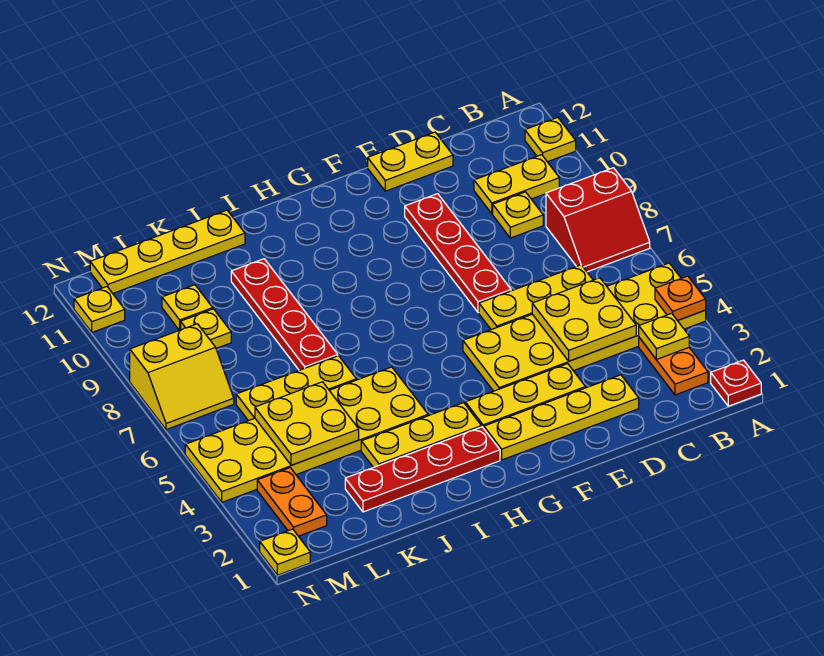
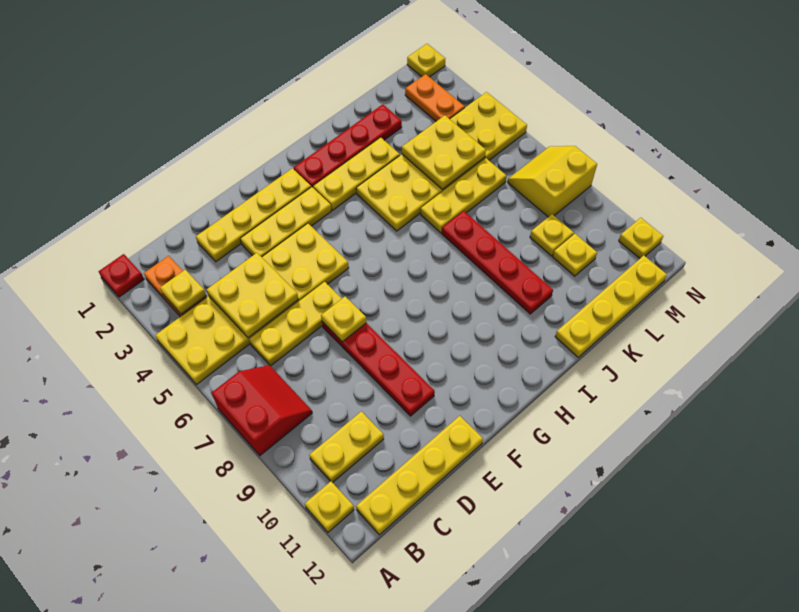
orange plate A4 level 2 -> none
red slope A7:B8 level 1 top 8 -> red slope A7:B8 level 1 top A
yellow plate C9 level 1 -> yellow plate E7 level 2
yellow plate D12:E12 level 1 -> yellow plate B12:E12 level 1

